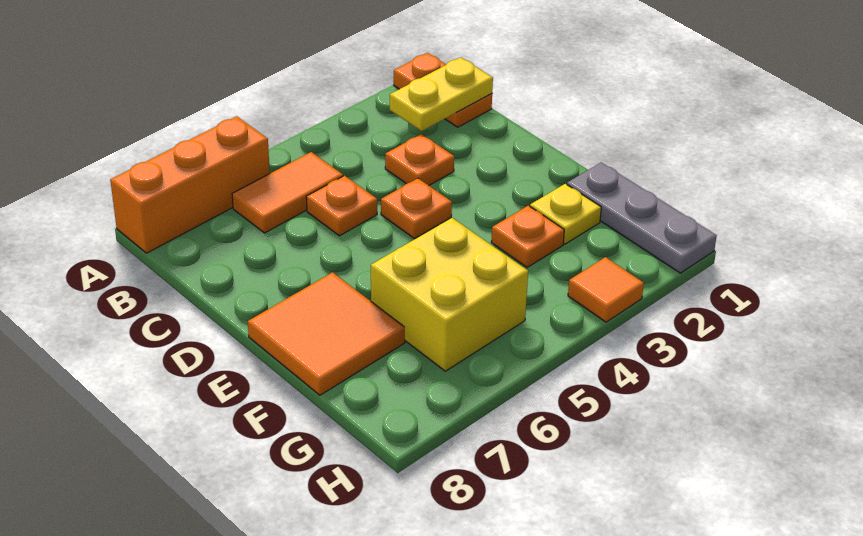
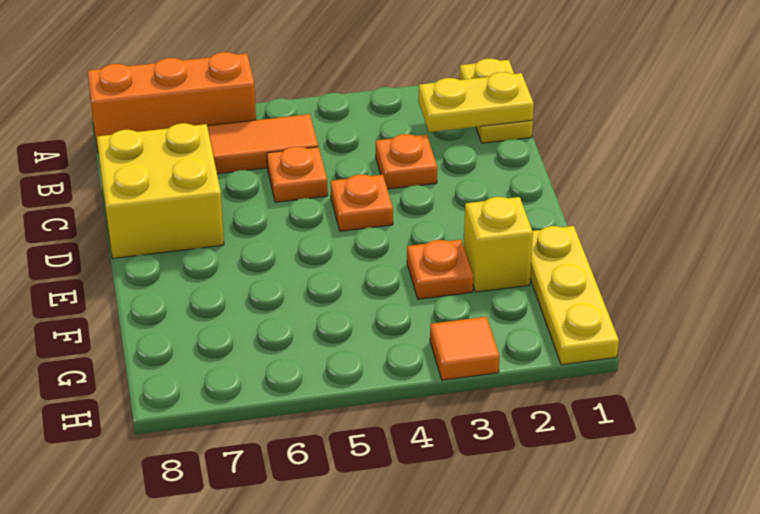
orange plate A1:B1 level 1 -> yellow plate A1:B1 level 1
orange tile E7:F8 level 1 -> none
grey plate F1:H1 level 1 -> yellow plate F1:H1 level 1
yellow plate F2 level 1 -> yellow brick F2 level 1
yellow brick F5:G6 level 1 -> yellow brick C7:D8 level 1

